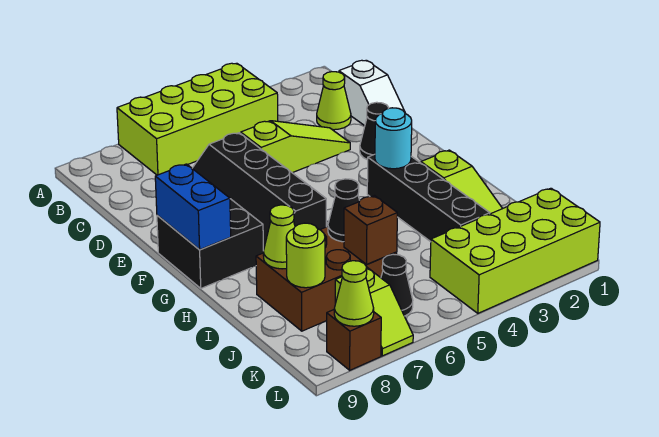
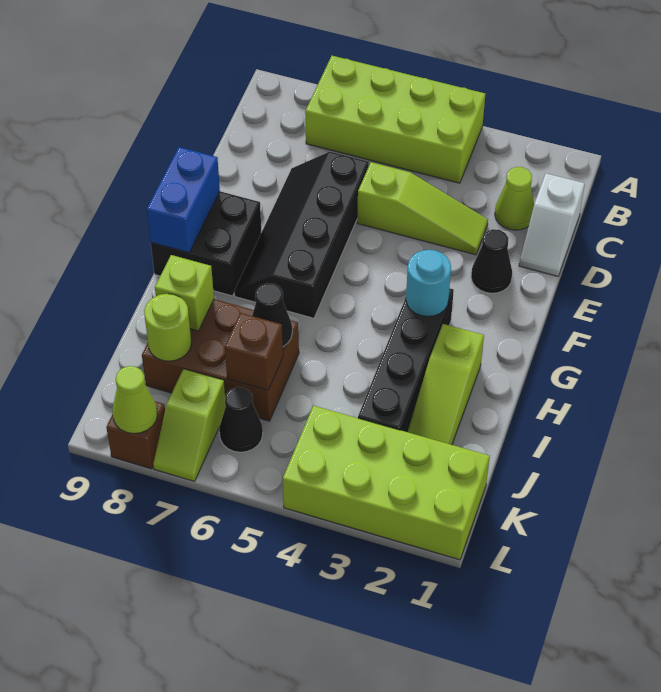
lime cone I8 level 2 -> lime brick I8 level 2

